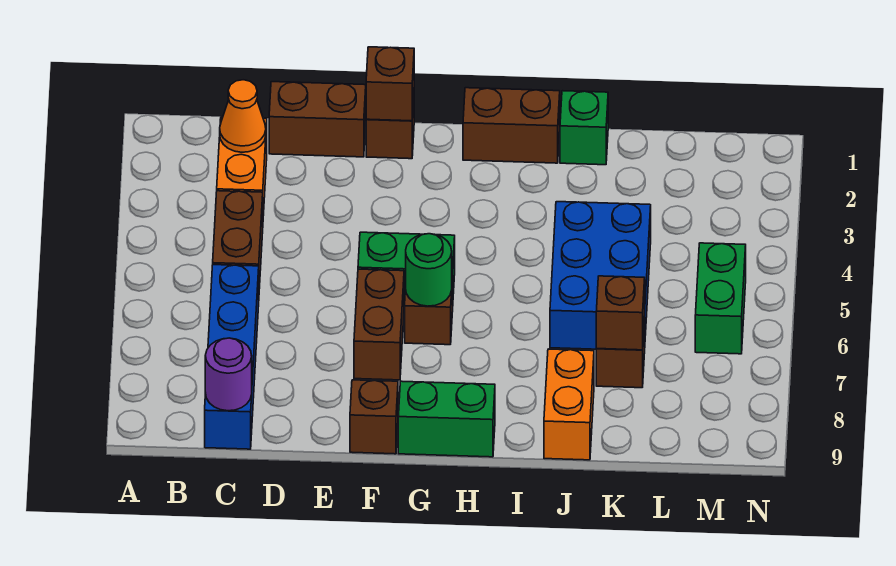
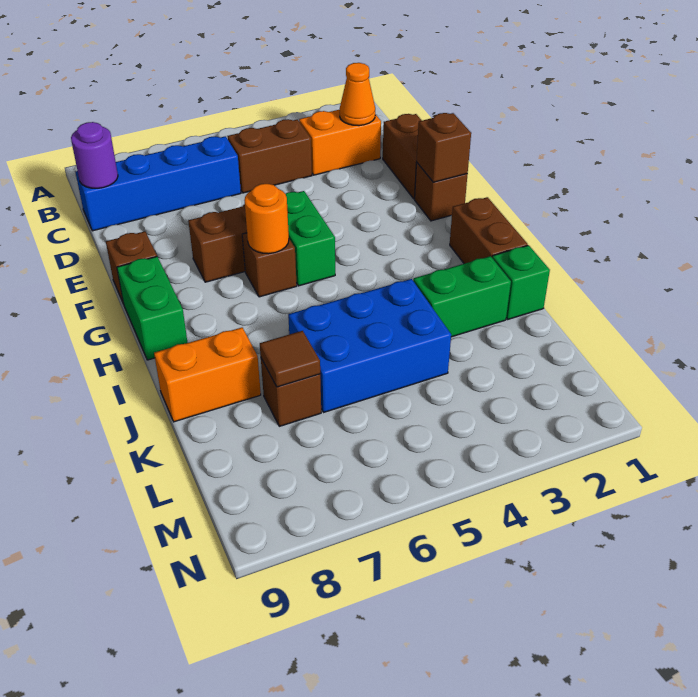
green round brick G6 level 2 -> orange round brick G6 level 2
brown brick K7 level 2 -> brown tile K7 level 2
green brick M5:M6 level 1 -> green brick J2:J3 level 1

